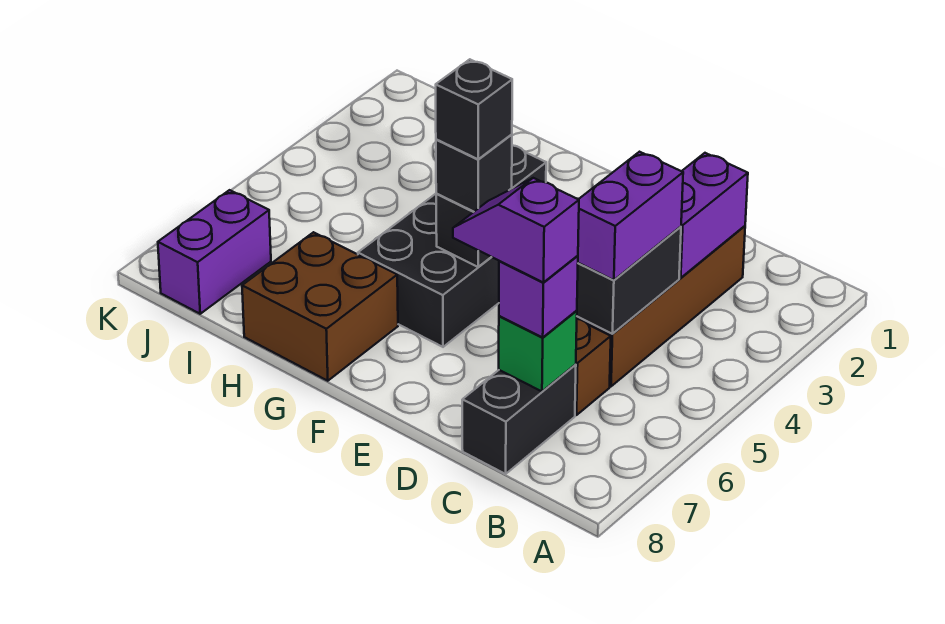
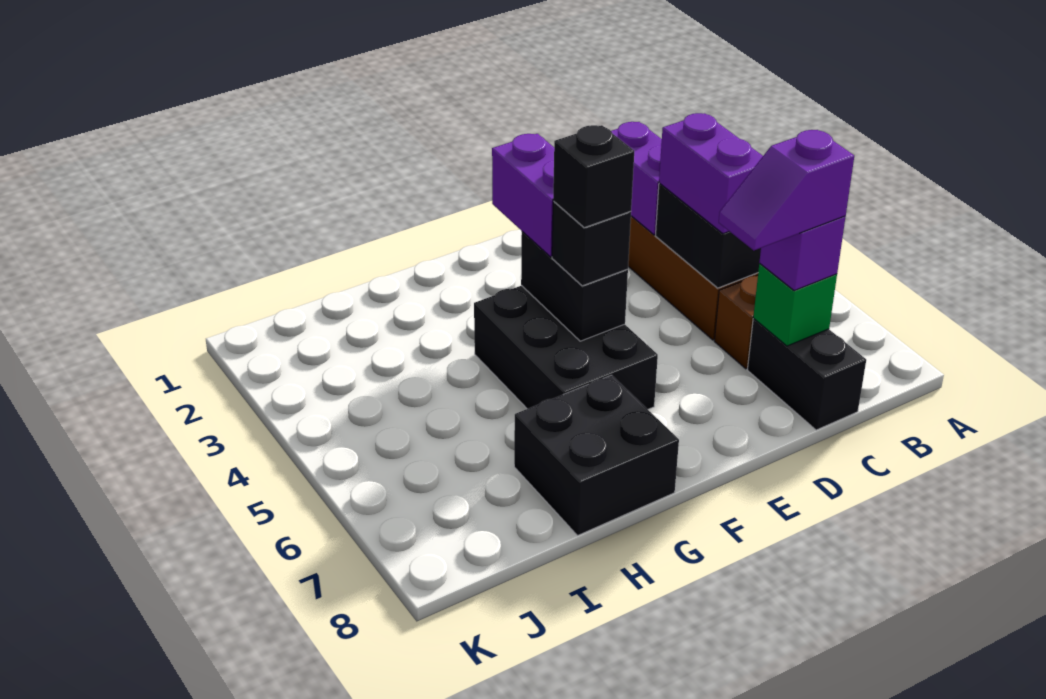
brown brick G7:H8 level 1 -> black brick G7:H8 level 1
purple brick J7:J8 level 1 -> purple brick F3:F4 level 3

